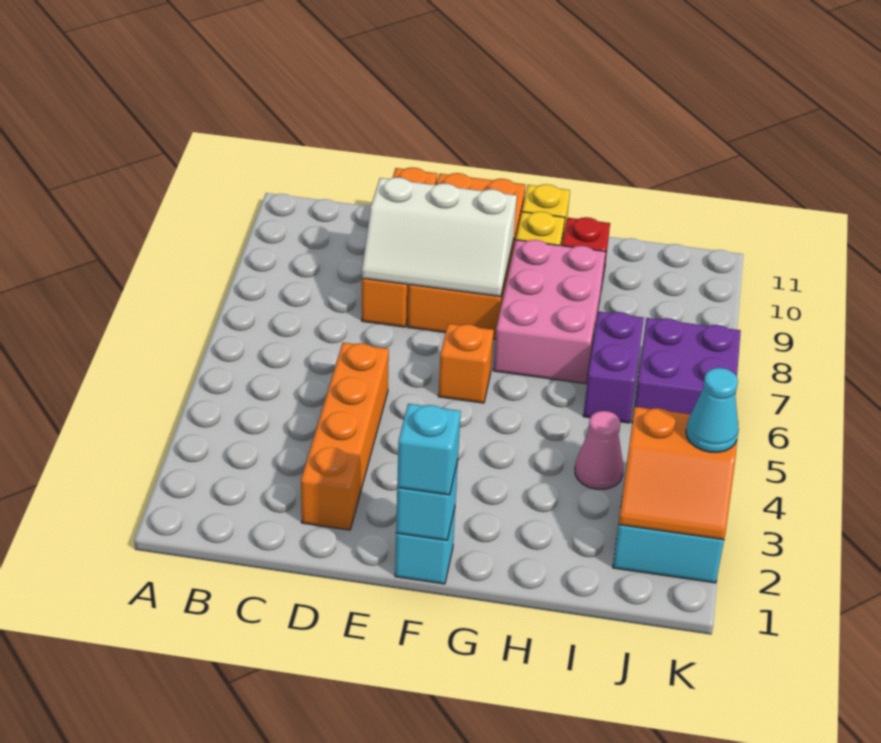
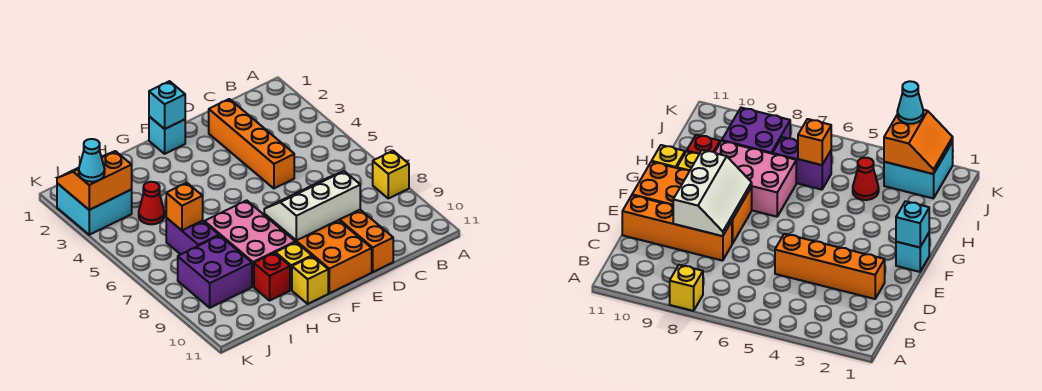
none -> yellow brick A8 level 1
cyan brick F1 level 3 -> none
orange brick F6 level 1 -> orange brick I6 level 2
pink cone I4 level 1 -> red cone I4 level 1
purple brick J6:K7 level 1 -> purple brick I8:J9 level 1

